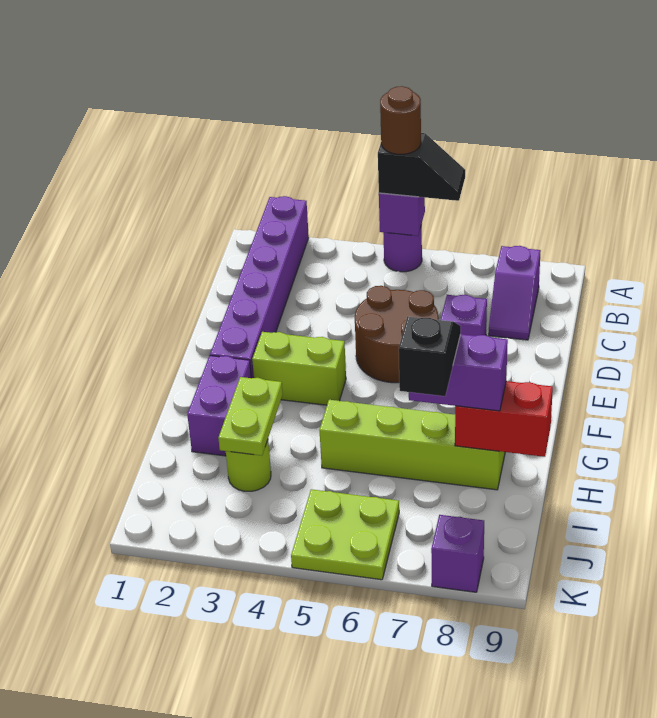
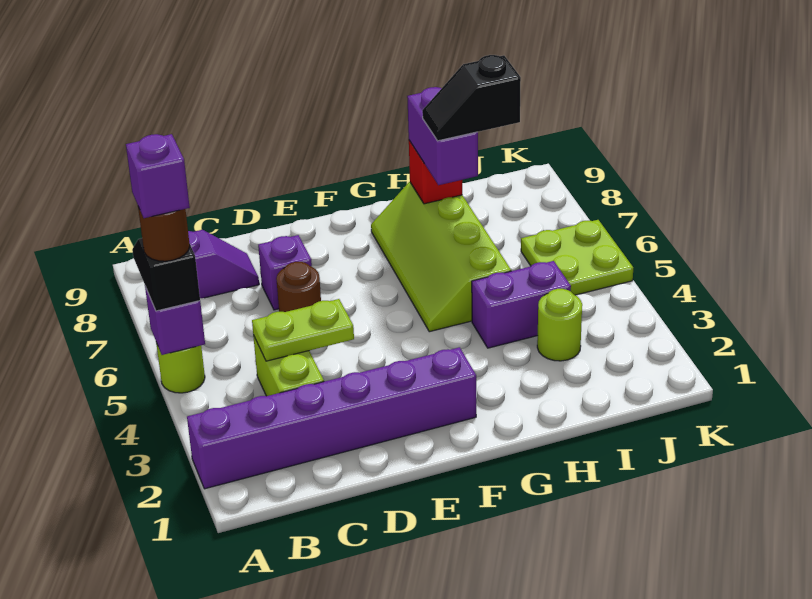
purple round brick A5 level 1 -> lime round brick A5 level 1
brown round brick D5:E6 level 1 -> brown round brick D6 level 1
lime brick F3:F4 level 1 -> lime brick C3:C4 level 1
purple brick G2:H2 level 1 -> purple brick H4:I4 level 1
lime plate H3:I3 level 2 -> lime plate C4:D4 level 2
red brick H8:H9 level 2 -> red brick H8 level 2
purple brick K8 level 1 -> purple brick A5 level 5

